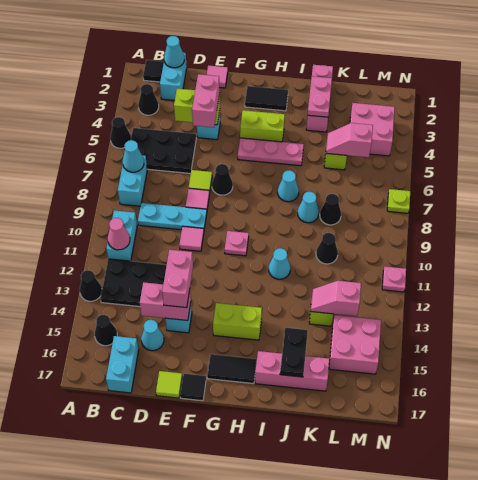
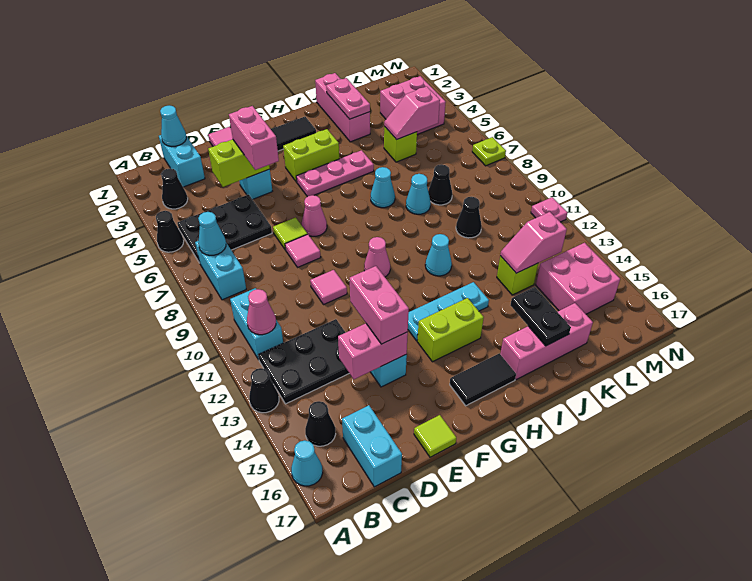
black tile B1 level 1 -> none
cyan plate C9:E9 level 1 -> cyan plate G13:I13 level 1
cyan cone D15 level 1 -> cyan cone A16 level 1
black cone F7 level 1 -> pink cone F7 level 1
black tile F17 level 1 -> none
pink plate G10 level 1 -> pink cone G10 level 1

